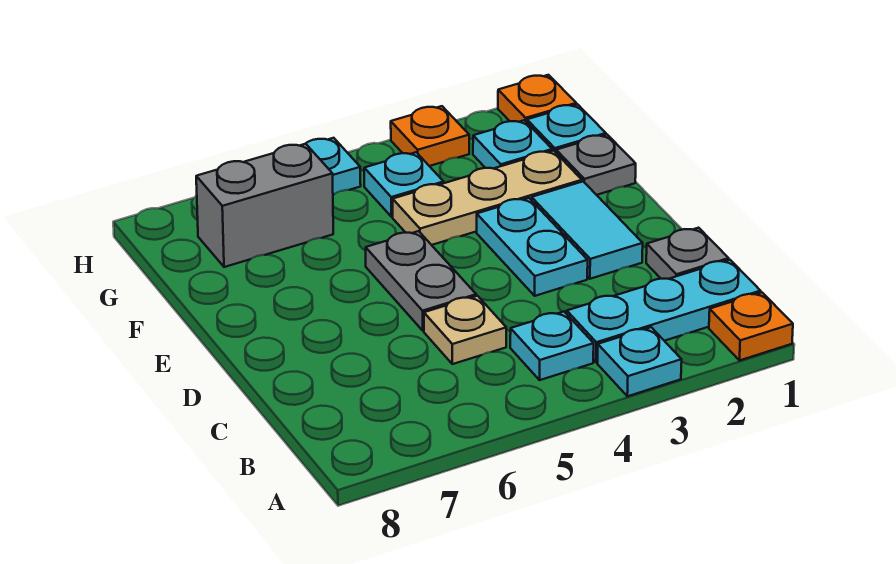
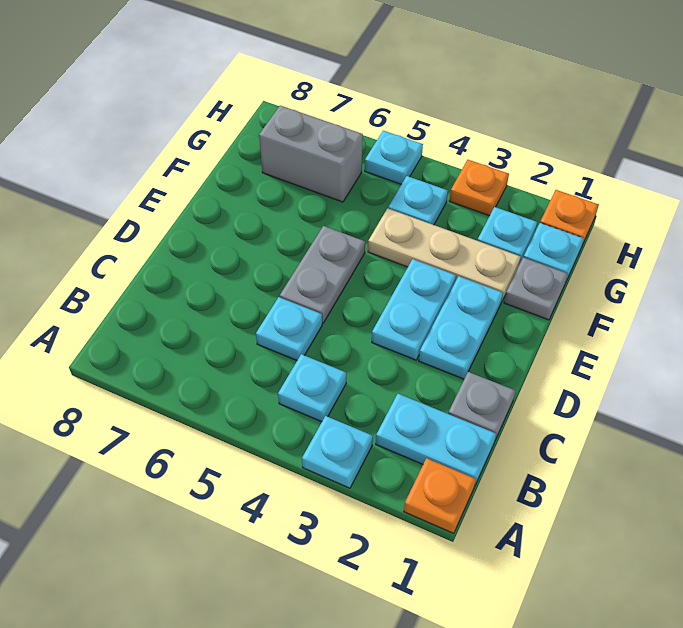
cyan plate B1:B3 level 1 -> cyan plate B1:B2 level 1
tan plate C5 level 1 -> cyan plate C5 level 1
cyan tile D2:E2 level 1 -> cyan plate D2:E2 level 1

